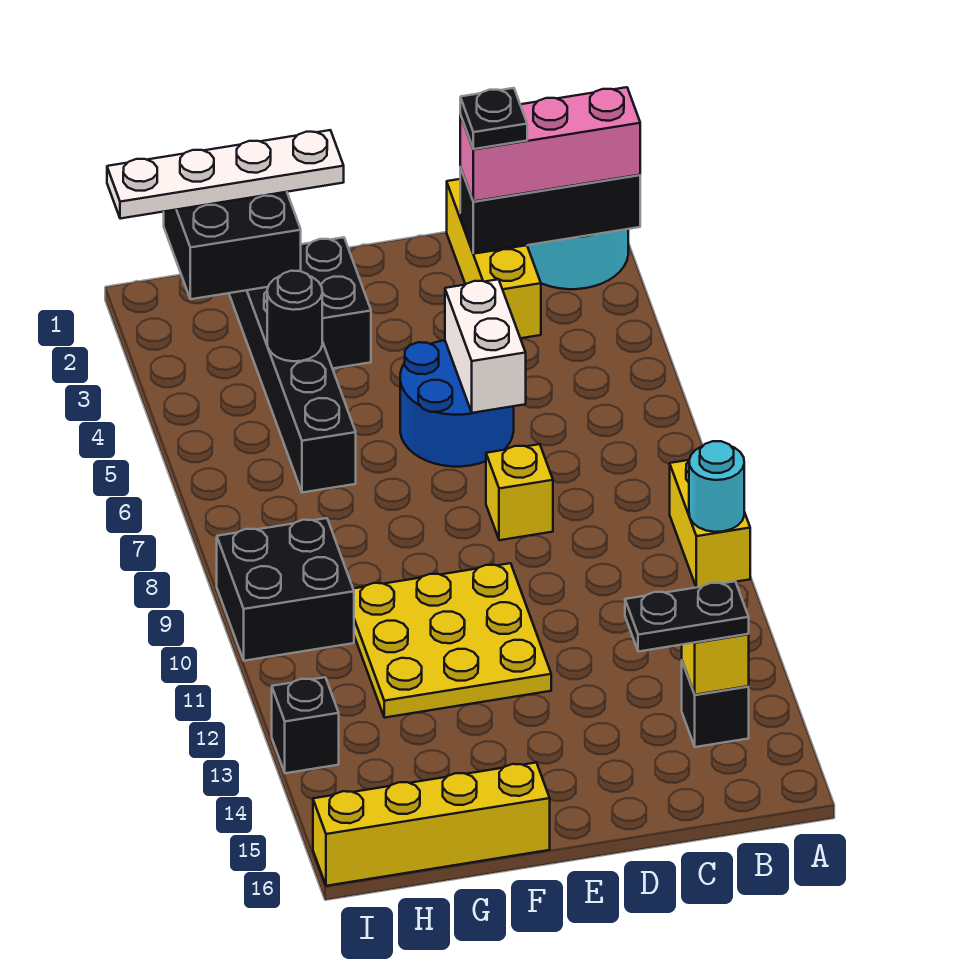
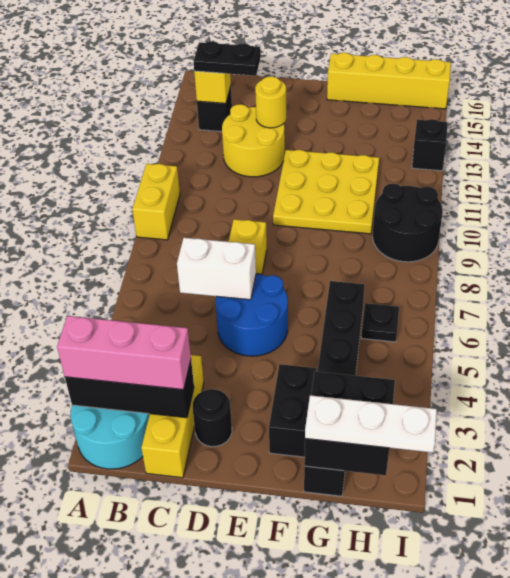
cyan round brick A10 level 2 -> none
black plate C2 level 4 -> black plate H6 level 1
none -> yellow round brick C12:D13 level 1
white brick D5:D6 level 2 -> white brick C6:D6 level 2
none -> yellow round brick D13 level 2
white plate F1:I1 level 3 -> white plate G1:I1 level 3
black round brick G4 level 2 -> black round brick D2 level 1
black brick H9:I10 level 1 -> black round brick H9:I10 level 1

